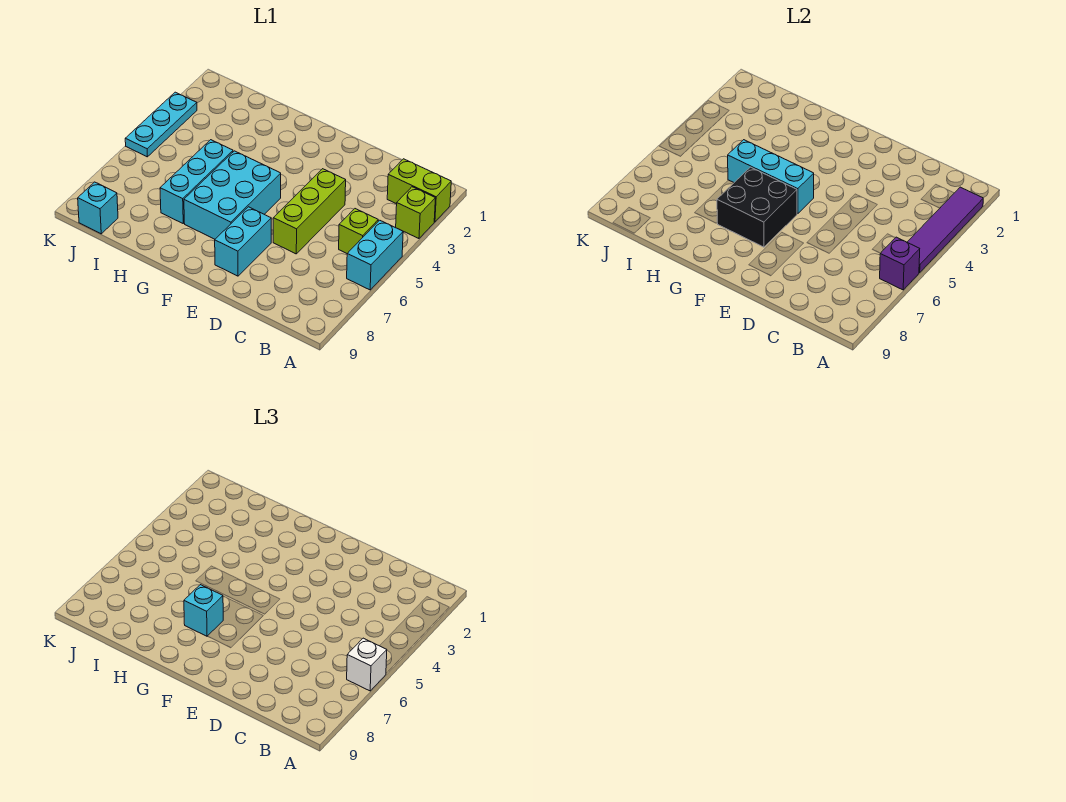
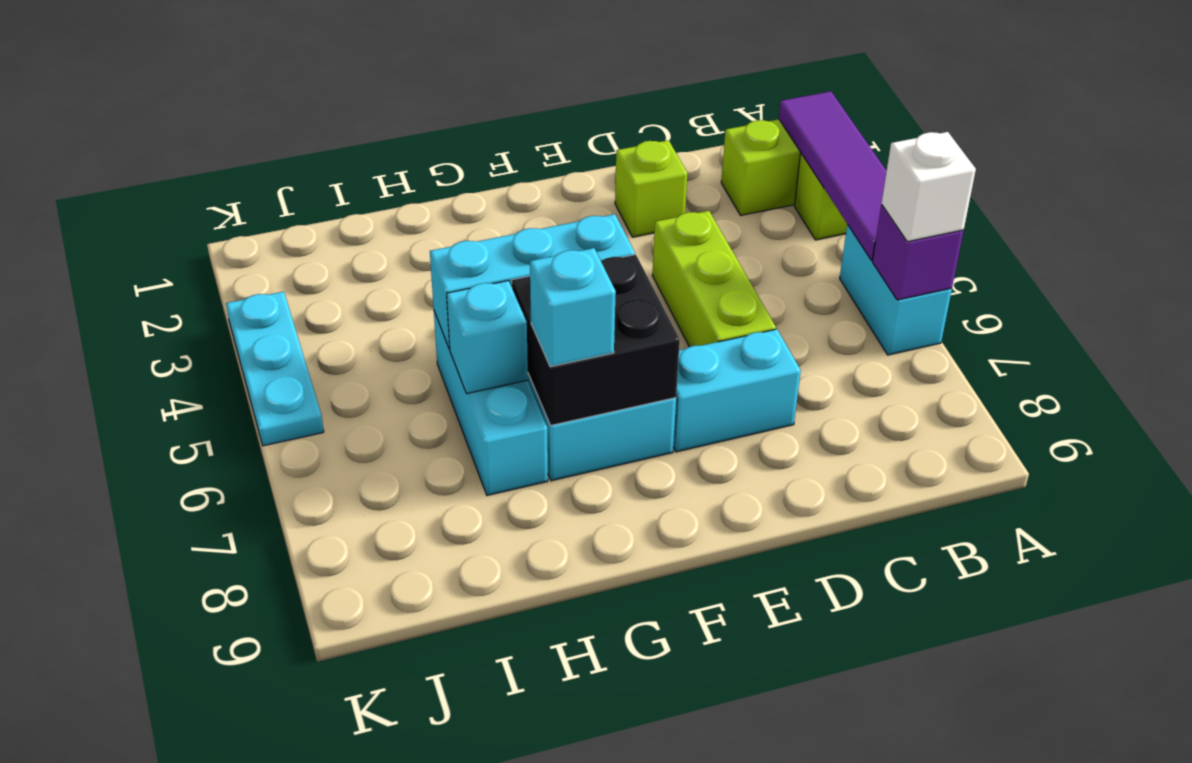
lime brick B5 level 1 -> lime brick D2 level 1
cyan brick E7:E8 level 1 -> cyan brick D7:E7 level 1
cyan brick J9 level 1 -> cyan brick H6 level 2

